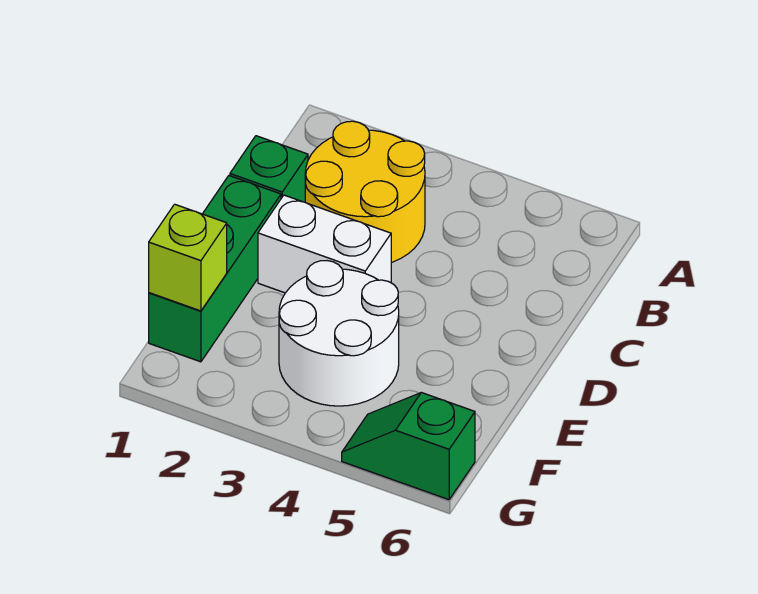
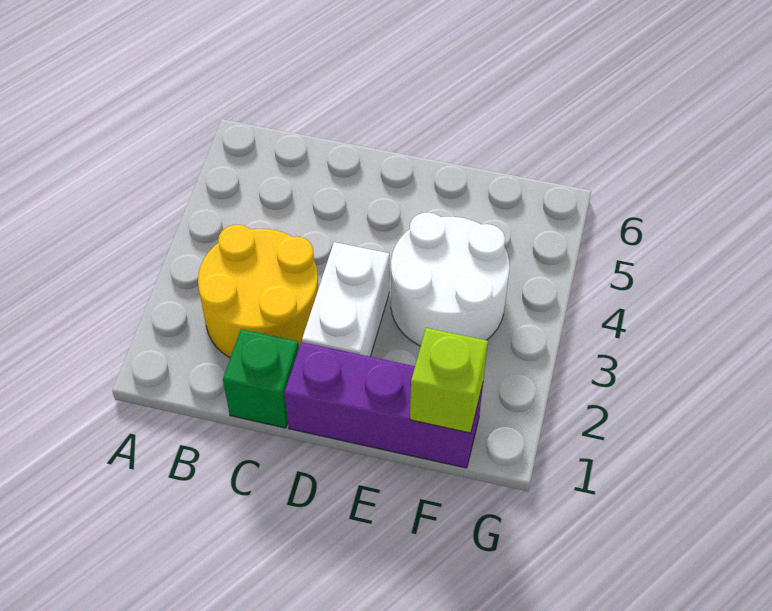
green brick D1:F1 level 1 -> purple brick D1:F1 level 1
green slope G5:G6 level 1 top 6 -> none

